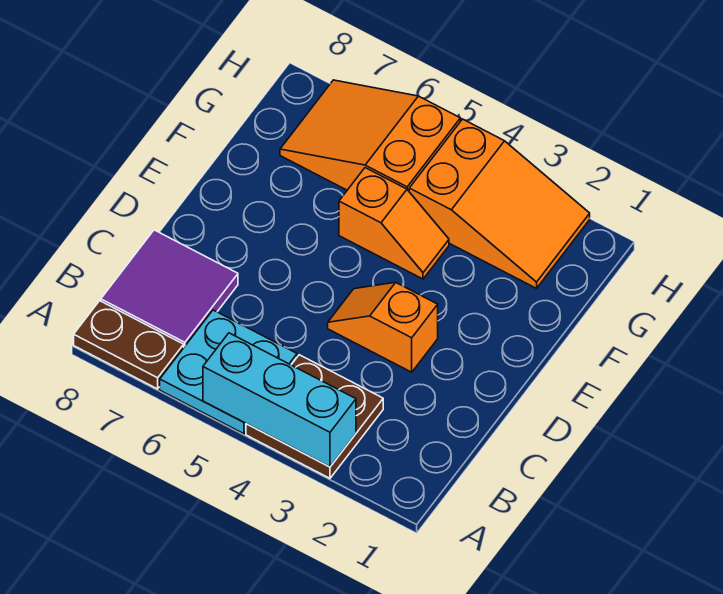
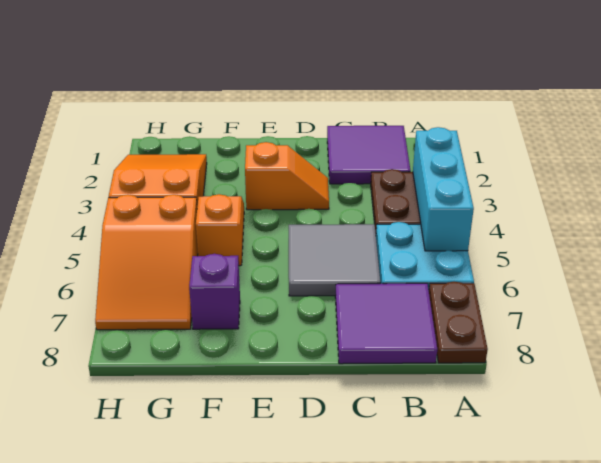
none -> purple tile B1:C2 level 1
none -> grey tile C5:D6 level 1
orange slope D3:D4 level 1 top 3 -> orange slope D3:E3 level 1 top E
none -> purple brick F7 level 1

